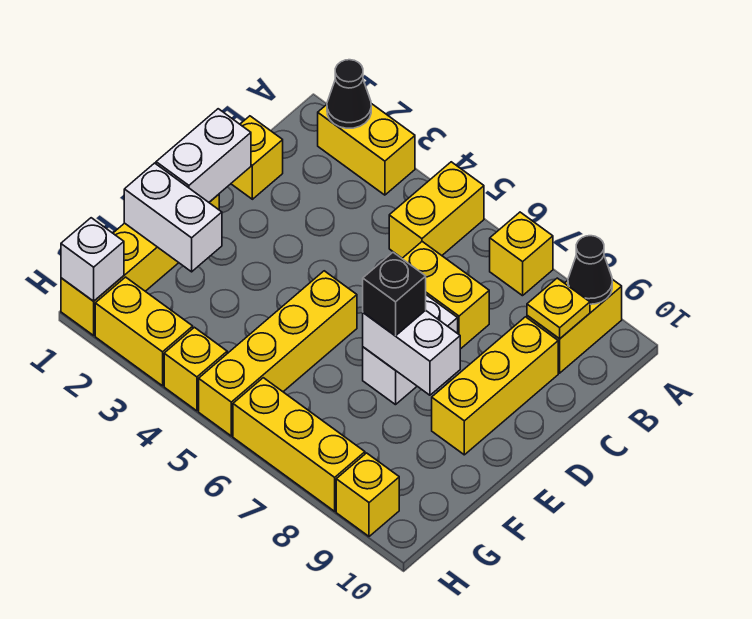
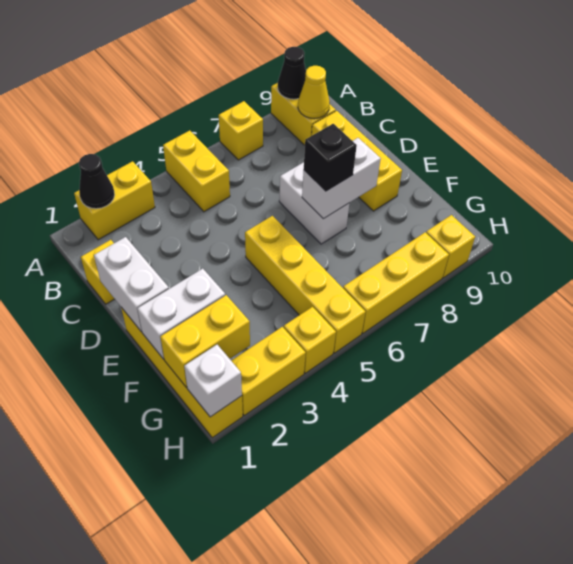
yellow plate B9 level 2 -> yellow cone B9 level 2
yellow brick C6:C7 level 1 -> yellow brick G1:G2 level 2

